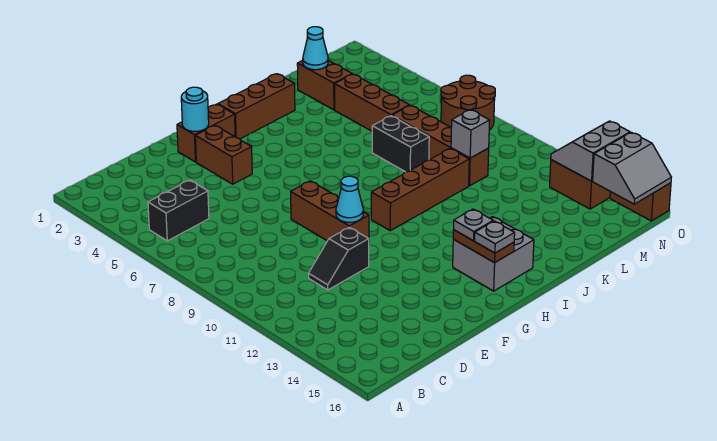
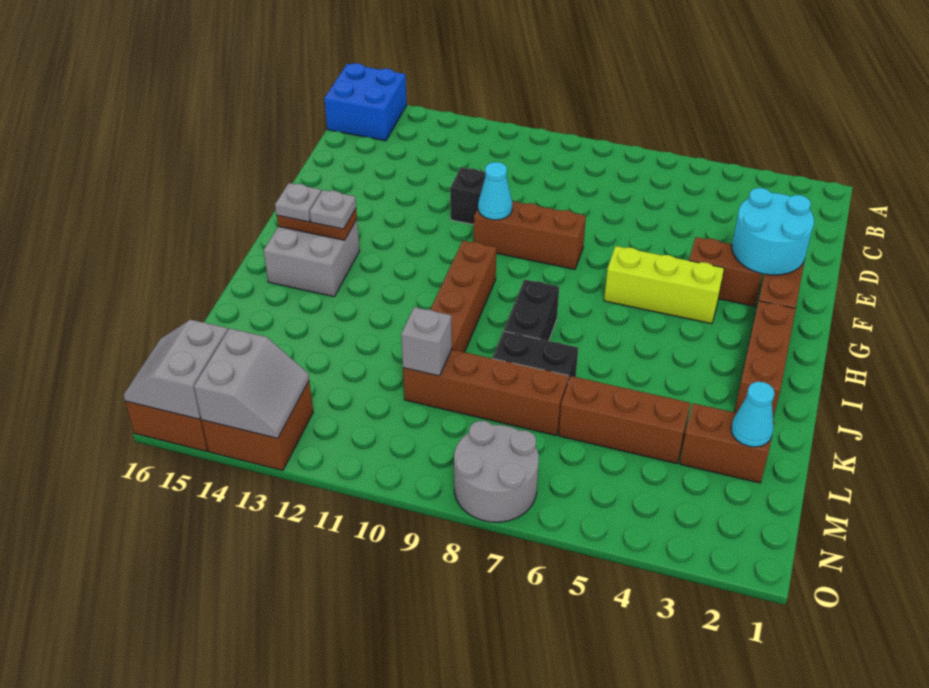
none -> blue brick A15:B16 level 1
black brick B5:C5 level 1 -> black brick I8:J8 level 1
cyan round brick F2 level 2 -> cyan round brick E2:F3 level 2
none -> lime brick G4:G6 level 1
brown round brick N7:O8 level 1 -> grey round brick N7:O8 level 1

